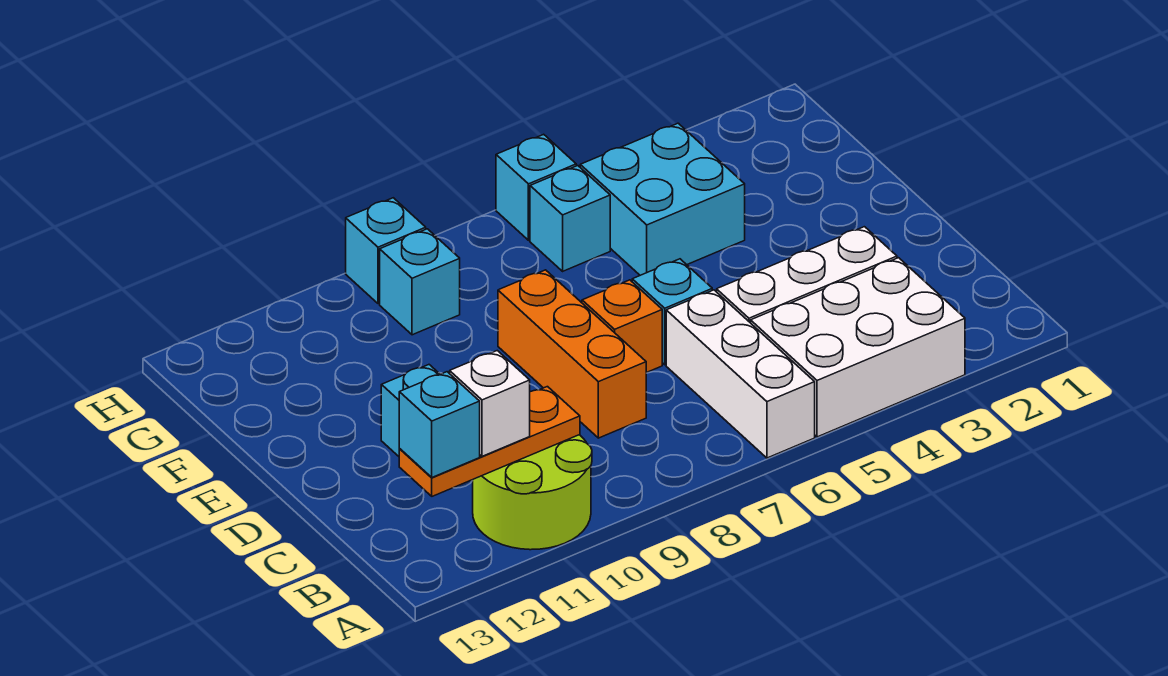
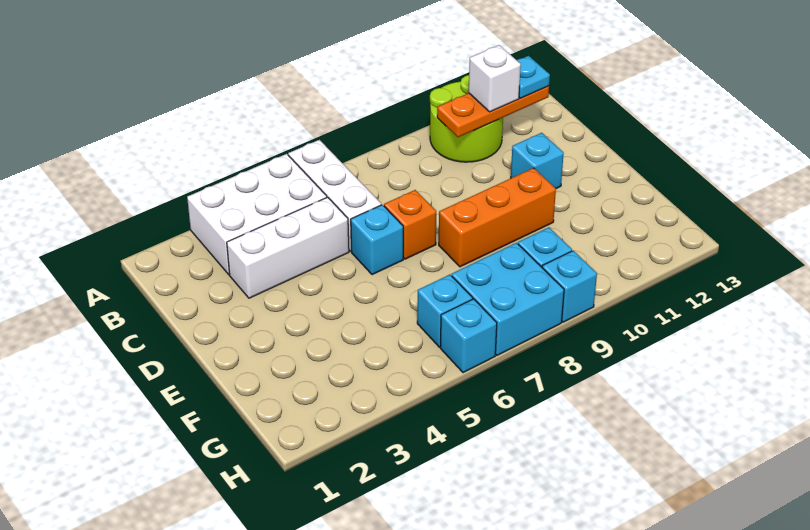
cyan brick B12 level 3 -> cyan plate B12 level 3
orange brick C8:E8 level 1 -> orange brick E8:E10 level 1
cyan brick F4:G5 level 1 -> cyan brick G7:H8 level 1

